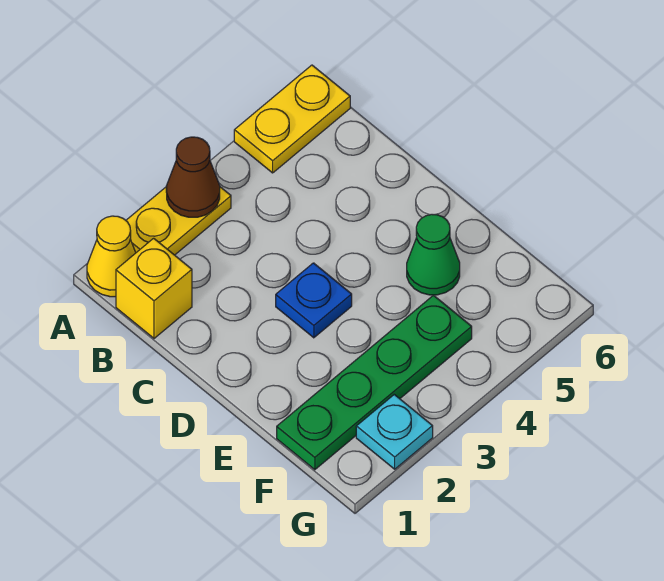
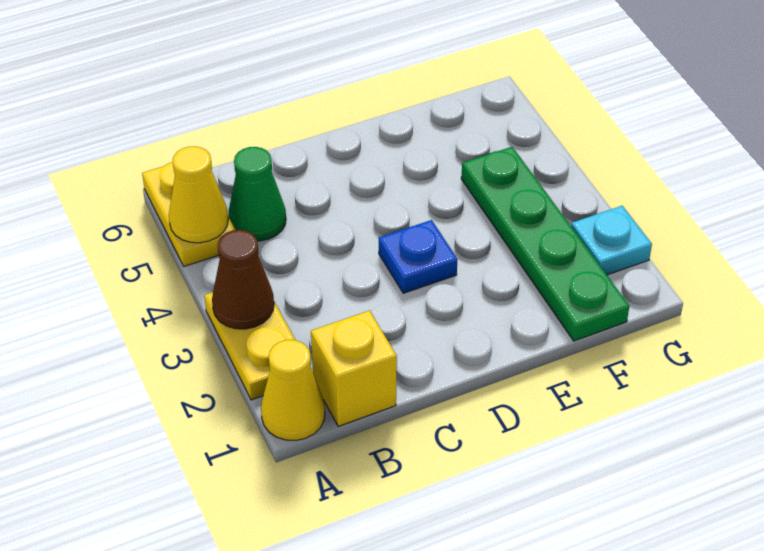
none -> yellow cone A5 level 2
green cone E5 level 1 -> green cone B5 level 1

